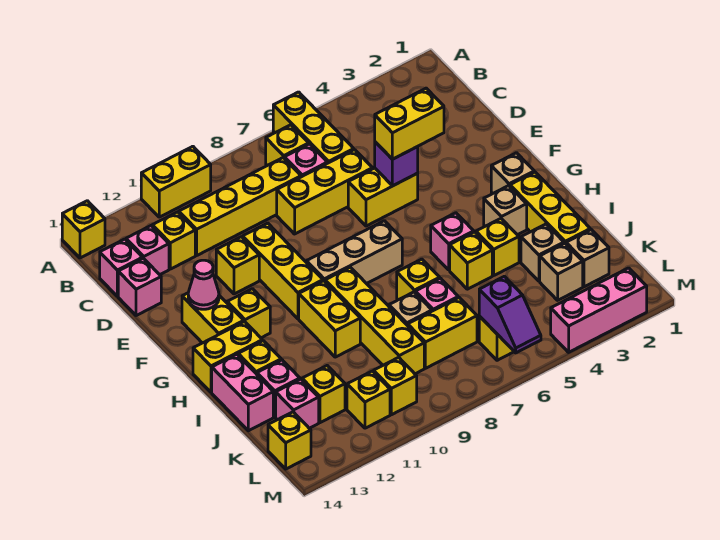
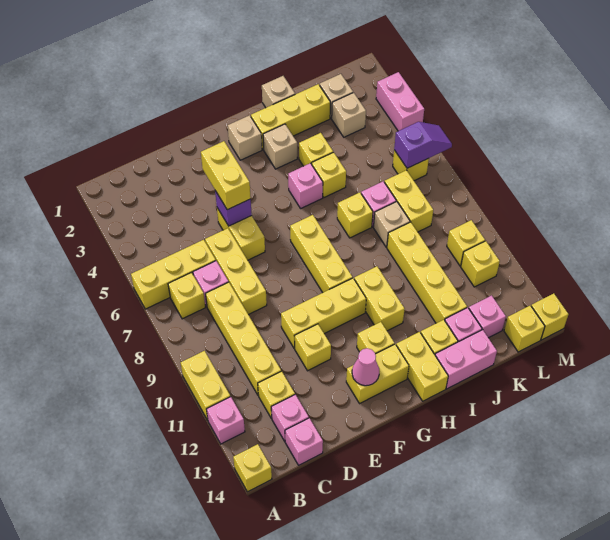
pink brick D14 level 1 -> pink brick A12 level 1
tan brick G7:G9 level 1 -> yellow brick G7:G9 level 1
yellow brick H9:K9 level 1 -> yellow brick J9:J12 level 1
yellow brick H10:I10 level 1 -> yellow brick H10:H11 level 1
tan brick J3 level 1 -> tan brick I1 level 1
yellow brick K12 level 1 -> yellow brick M14 level 1
pink brick M2:M4 level 1 -> pink brick M3:M4 level 1

